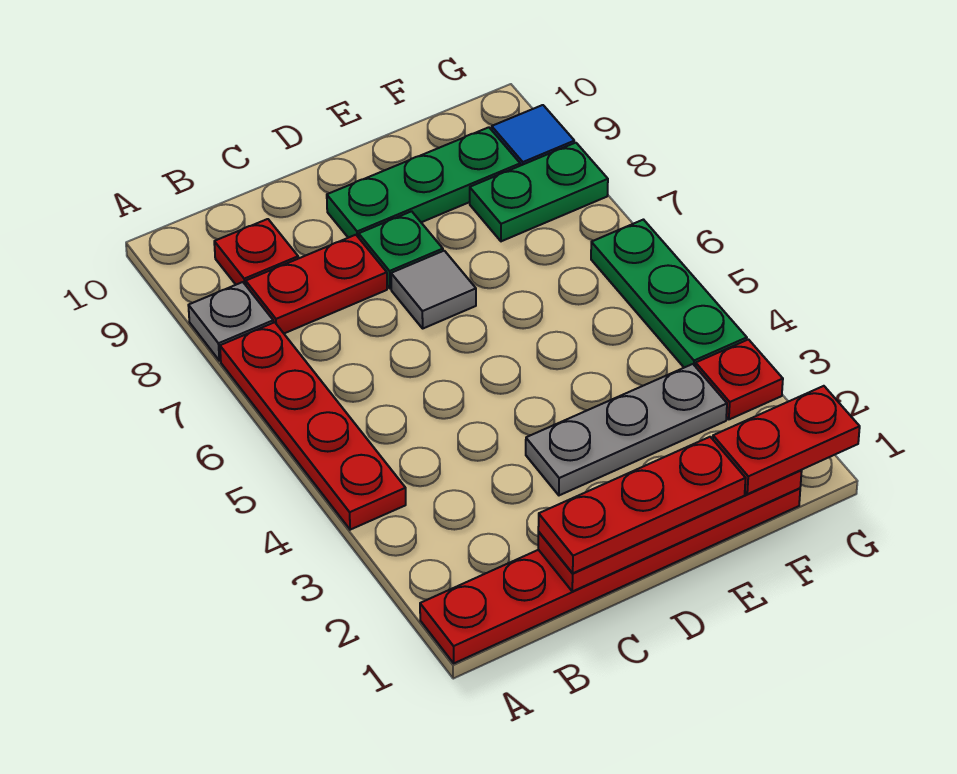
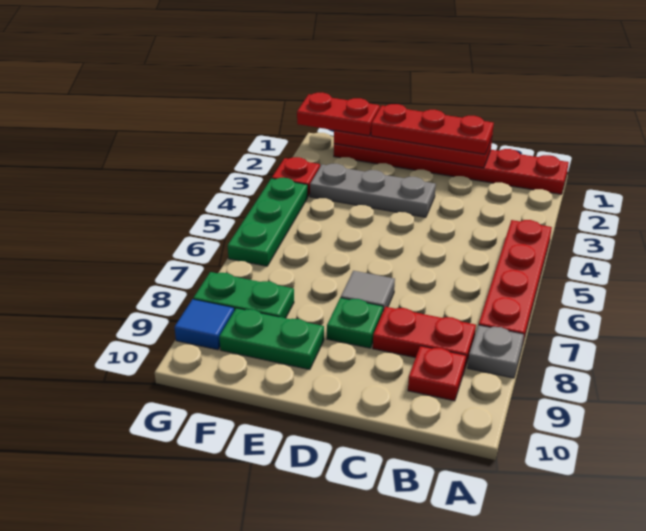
green plate D9:F9 level 1 -> green plate E9:F9 level 1

